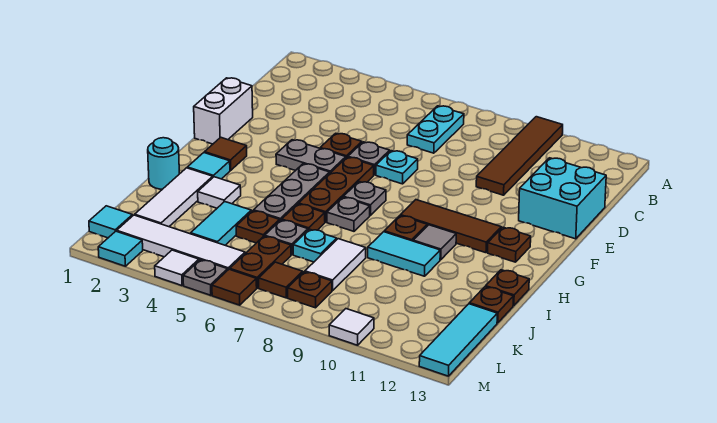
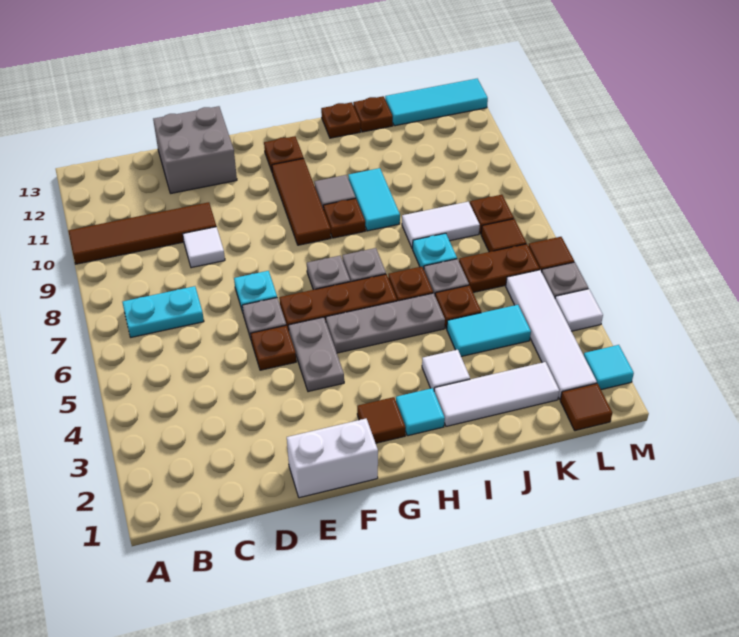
cyan brick D12:E13 level 1 -> grey brick D12:E13 level 1
cyan round brick I1 level 1 -> none
cyan tile L1 level 1 -> brown tile L1 level 1
white tile M10 level 1 -> white tile D9 level 1

